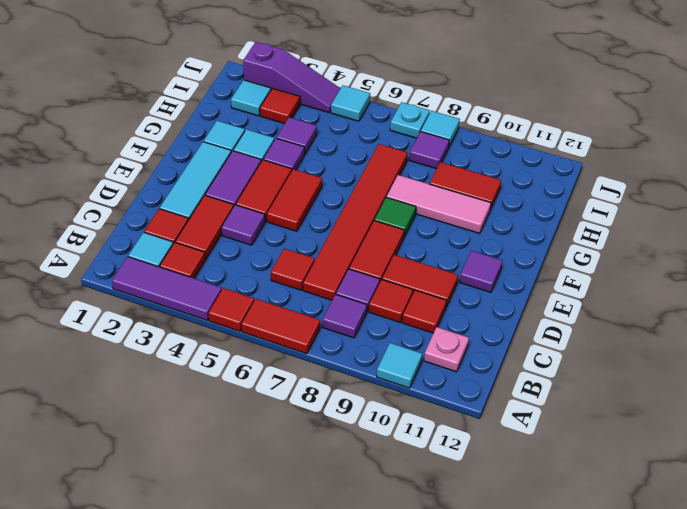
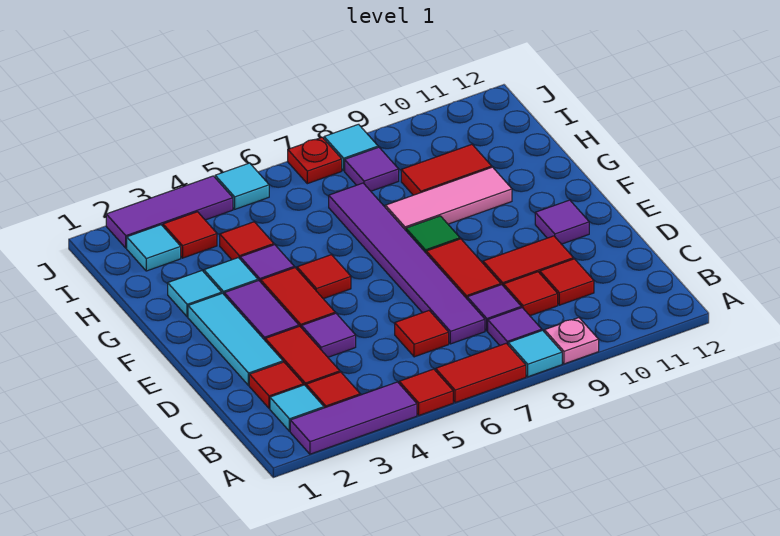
cyan tile A10 level 1 -> cyan tile A8 level 1
pink plate B11 level 1 -> pink plate A9 level 1
red tile C7:H7 level 1 -> purple tile C7:H7 level 1
red tile E5:F5 level 1 -> red tile F5 level 1
purple tile H4 level 1 -> red tile H4 level 1
purple slope J2:J4 level 1 top 2 -> purple tile J2:J4 level 1
cyan plate J7 level 1 -> red plate J7 level 1

